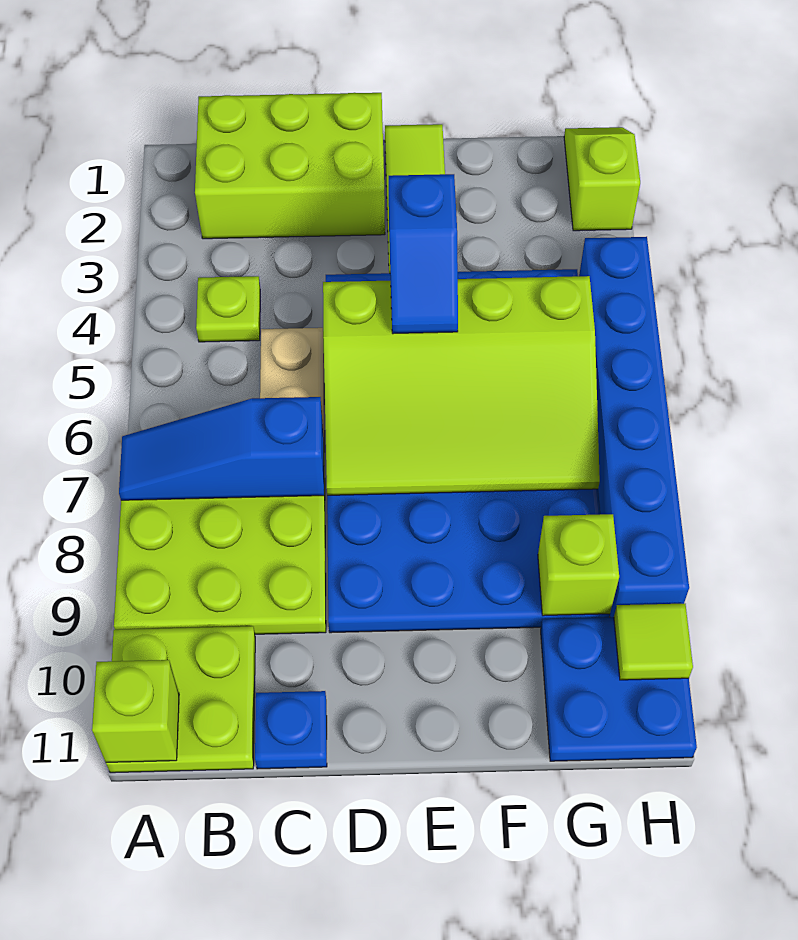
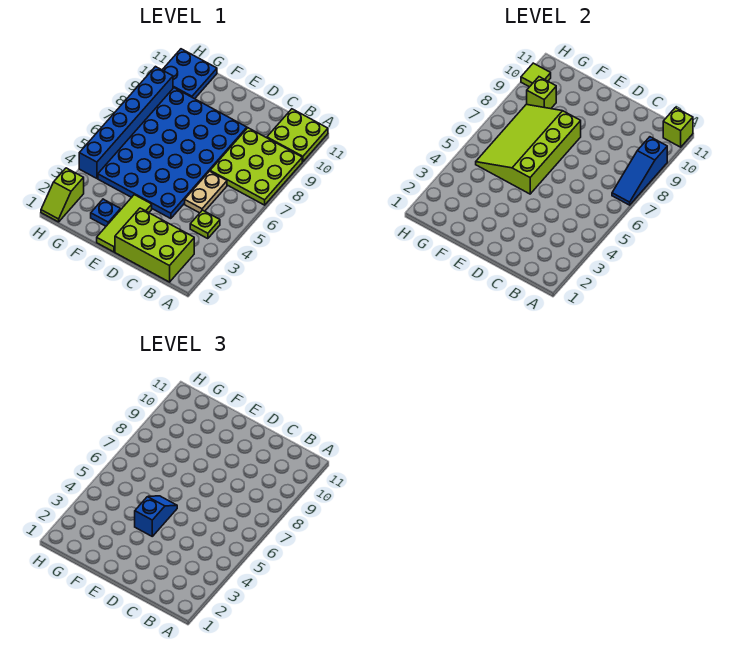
blue slope A7:C7 level 2 top C -> blue slope A7:A9 level 2 top 9
blue plate C11 level 1 -> blue plate F2 level 1
lime slope D5:G7 level 2 top 5 -> lime slope E5:G8 level 2 top E

